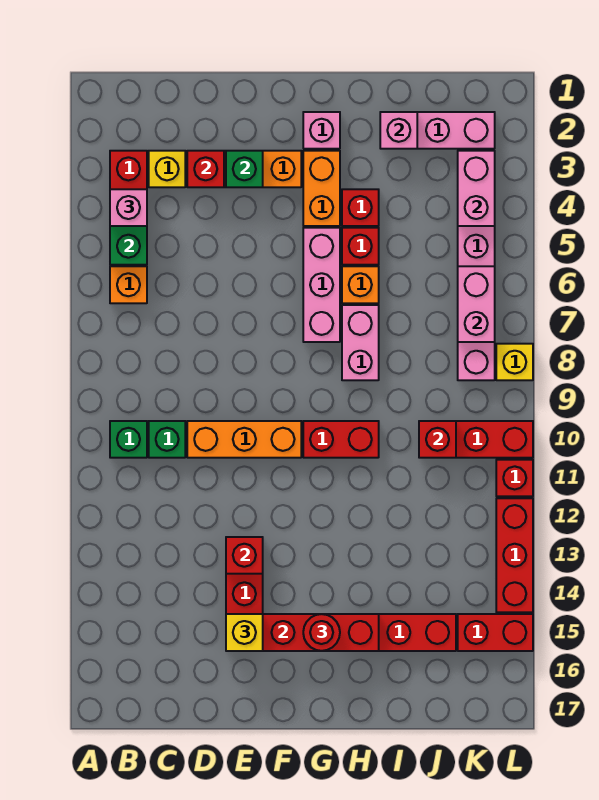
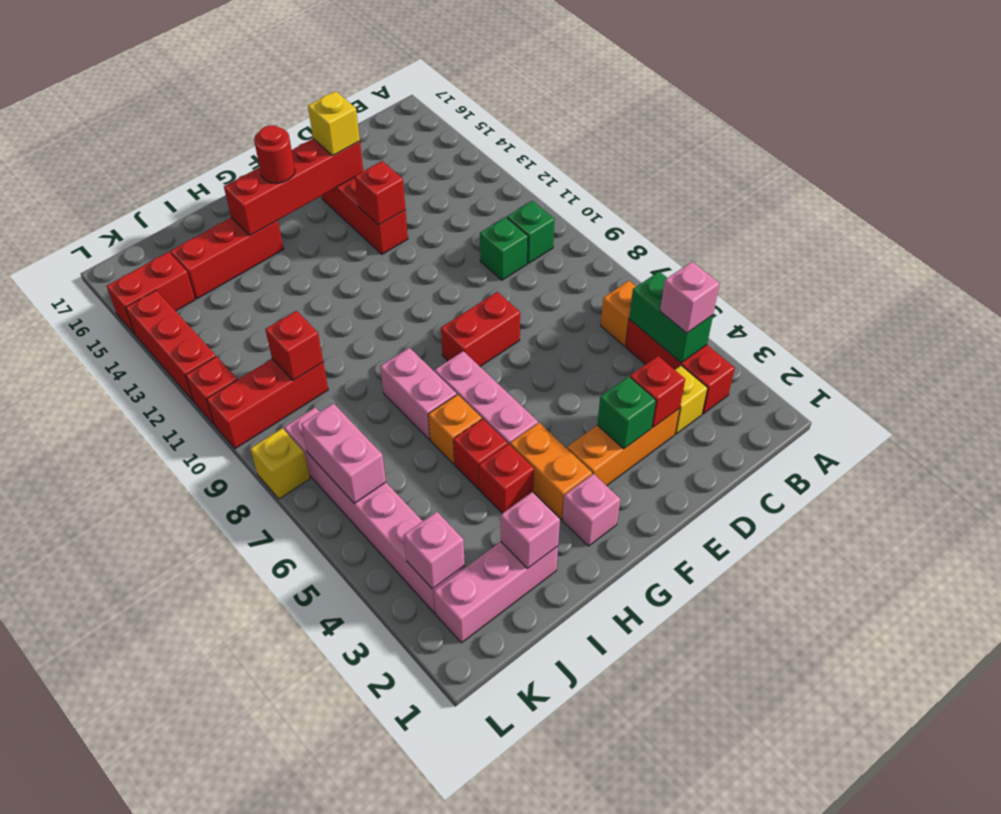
orange brick D10:F10 level 1 -> none
red brick G10:H10 level 1 -> red brick E8:F8 level 1
pink brick K3:K4 level 2 -> pink brick K3 level 2

